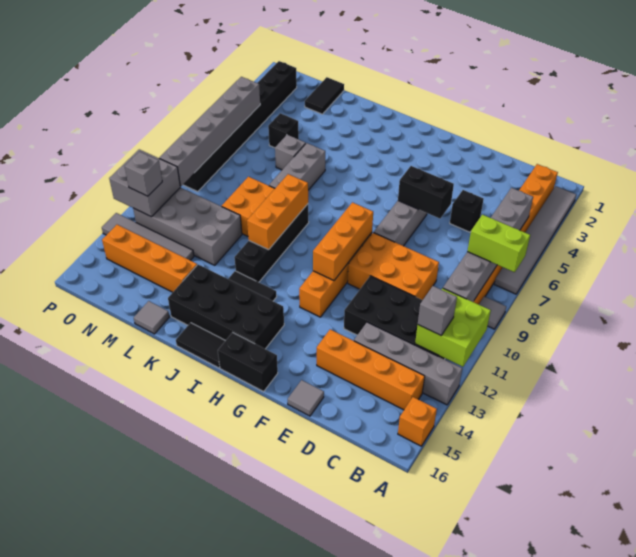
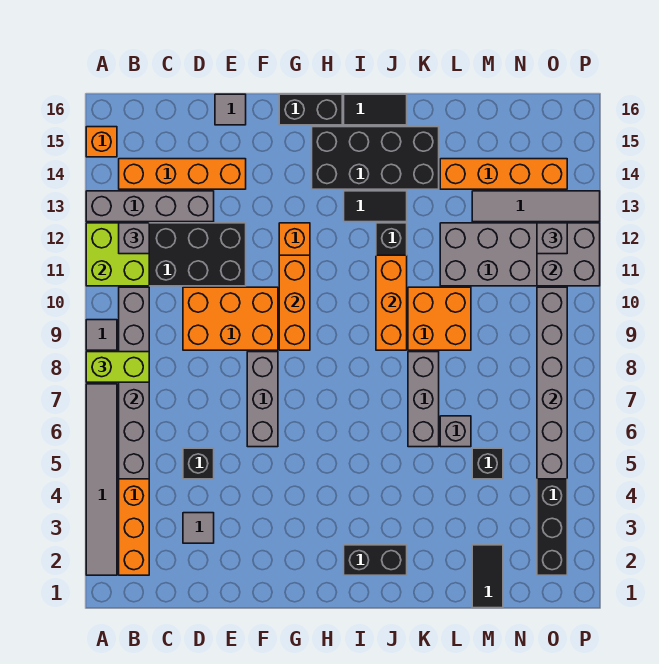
black brick E6:F6 level 2 -> black brick I2:J2 level 1
grey tile L16 level 1 -> grey tile D3 level 1

